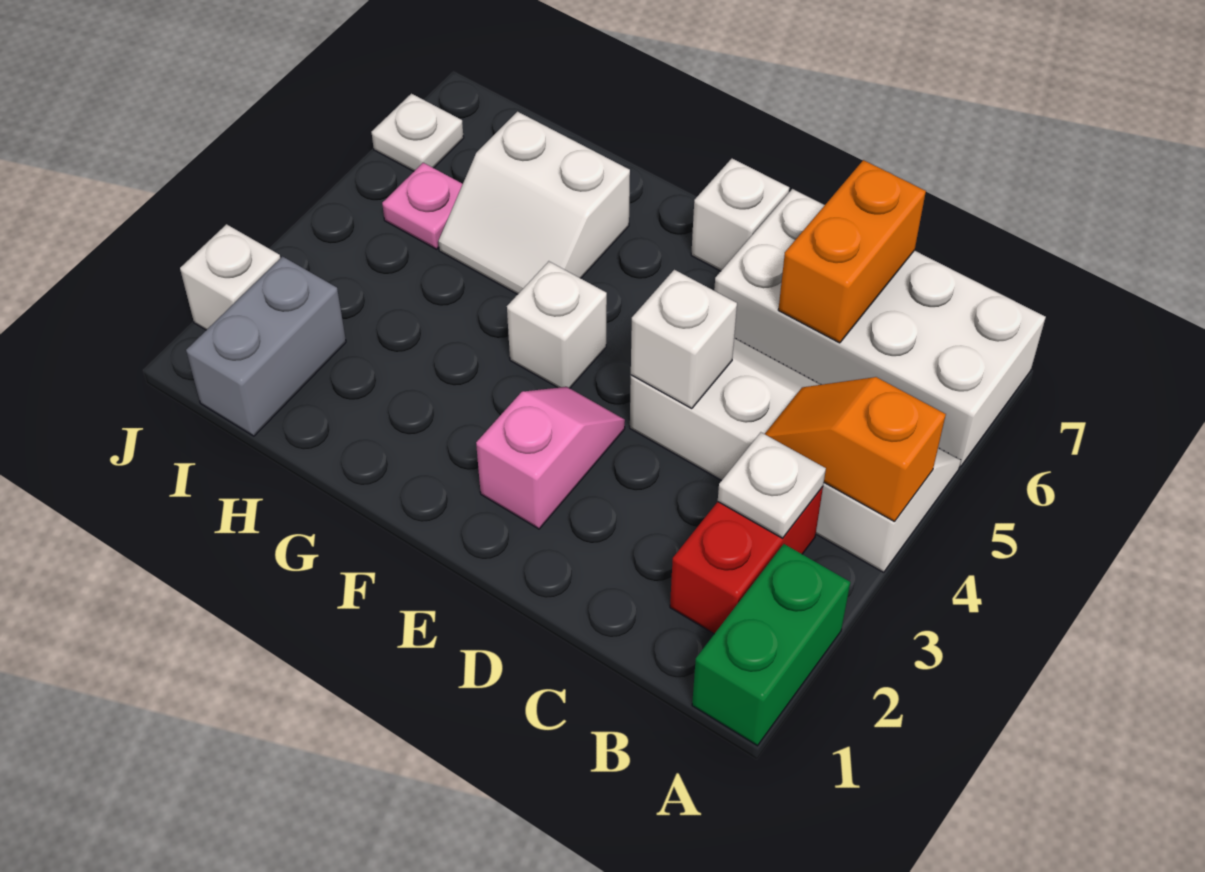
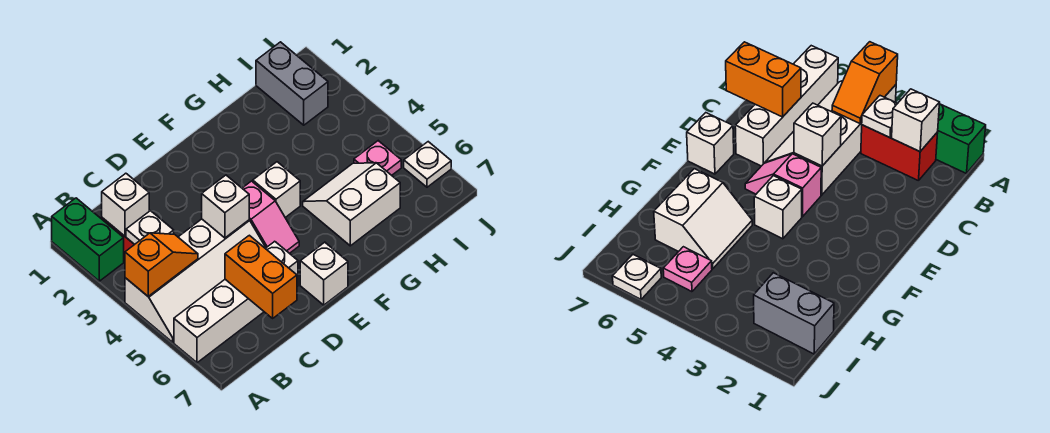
white brick A6:D7 level 1 -> white brick A6:D6 level 1
pink slope E2:E3 level 1 top 2 -> pink slope E4:E5 level 1 top 4
white brick J2 level 1 -> white brick B2 level 2

